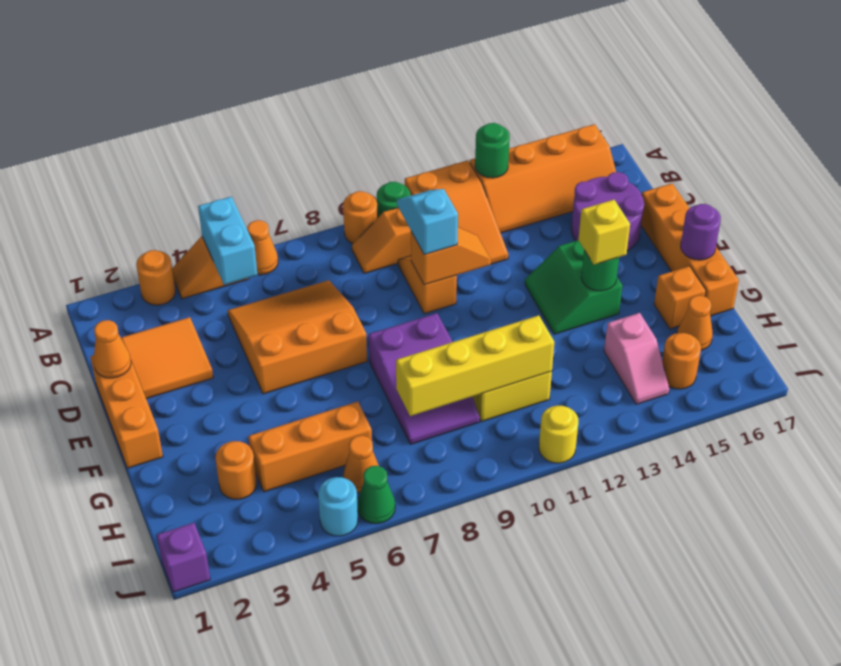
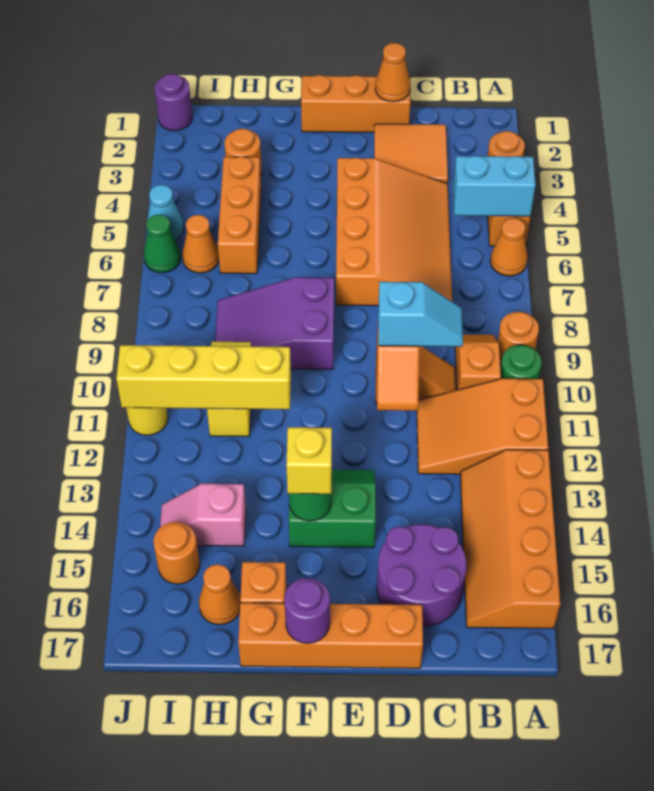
green round brick A13 level 2 -> none
orange slope C5:E7 level 1 top E -> orange slope C4:E7 level 1 top E
yellow brick H8:H11 level 2 -> yellow brick G11:J11 level 2
purple brick J1 level 1 -> purple round brick J1 level 1
cyan round brick J5 level 1 -> cyan cone J5 level 1

